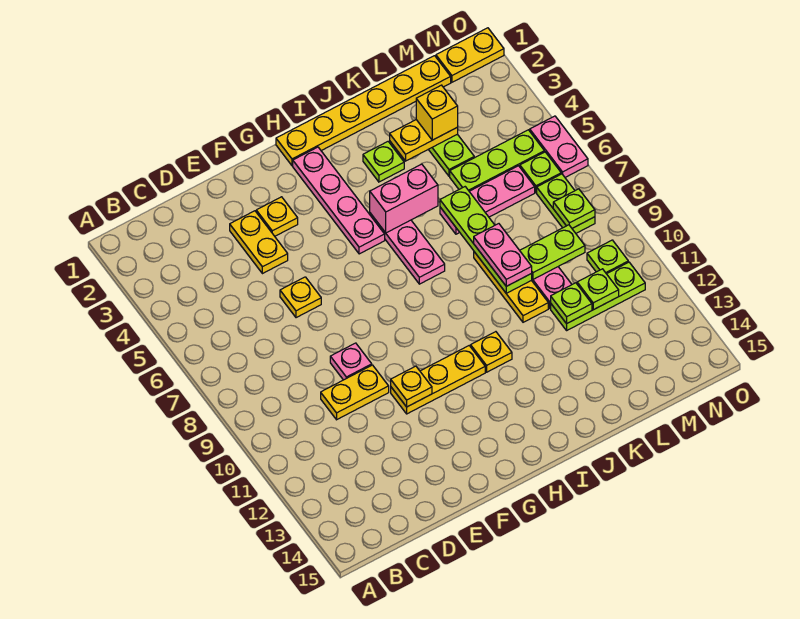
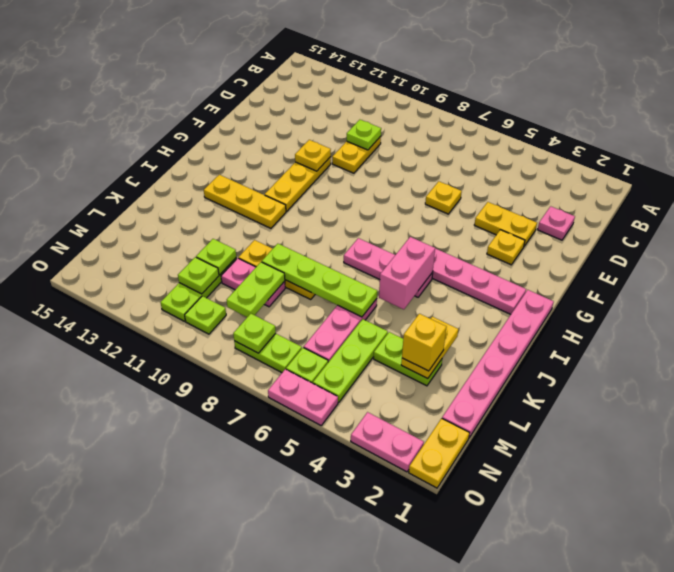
pink plate E9 level 1 -> pink plate D2 level 1
yellow plate H1:M1 level 1 -> pink plate H1:M1 level 1
yellow plate I11 level 1 -> yellow plate I11:I13 level 1
lime plate J3 level 1 -> lime plate D10 level 2
pink plate K8:K9 level 3 -> pink plate O2:O3 level 1

